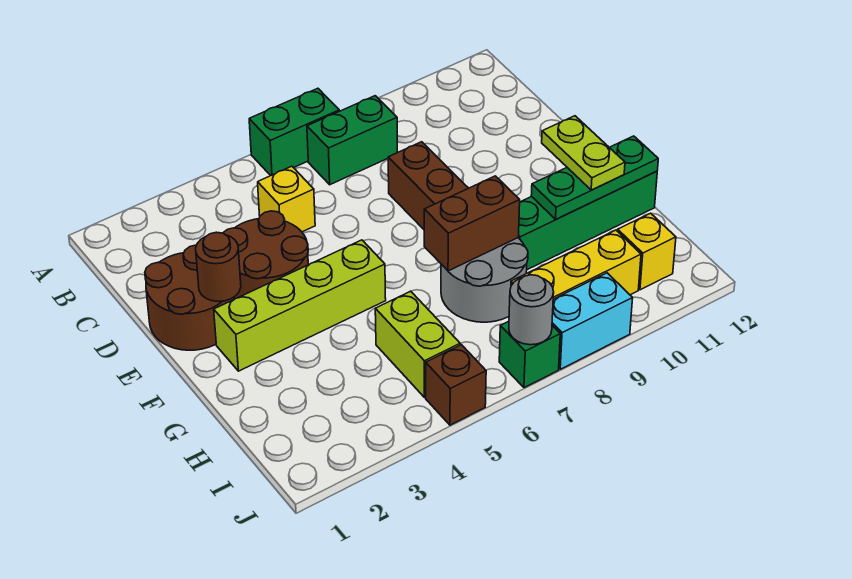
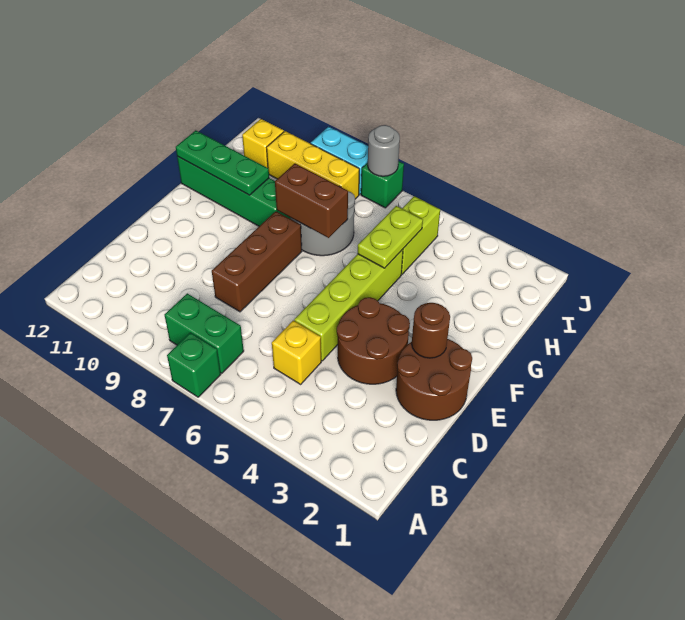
green brick A6:A7 level 1 -> green brick A7 level 1
lime brick F2:F5 level 1 -> lime brick D5:G5 level 1
lime plate F11:G11 level 3 -> lime plate G5:H5 level 2
brown brick J5 level 1 -> none

